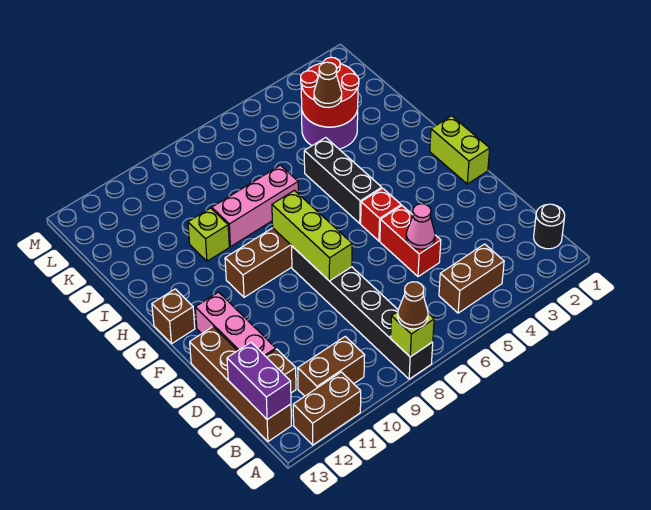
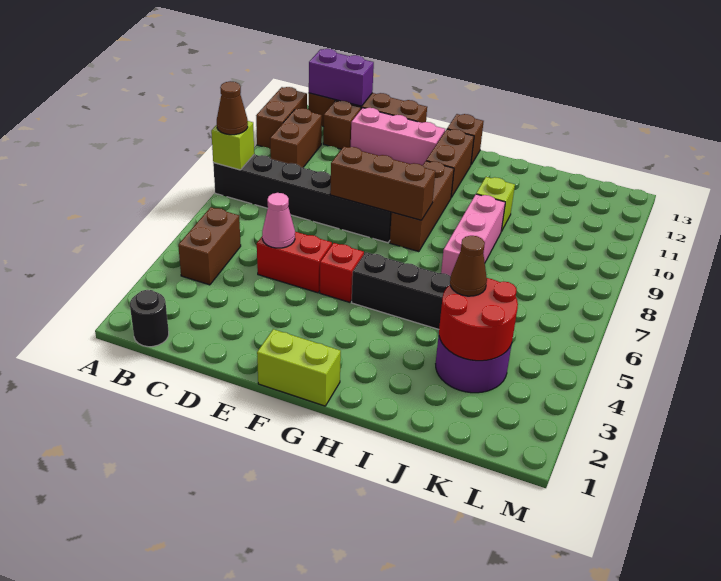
lime brick E8:G8 level 2 -> brown brick E8:G8 level 2
none -> brown brick G11:G12 level 1

